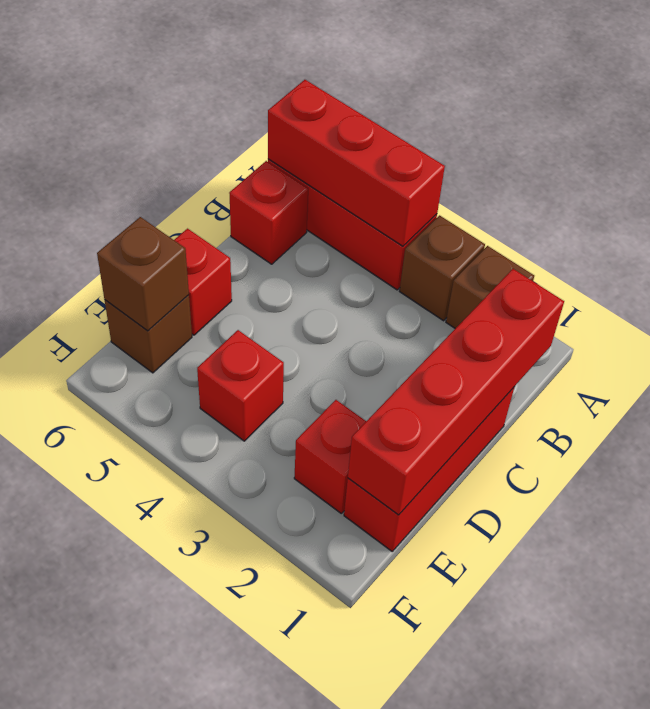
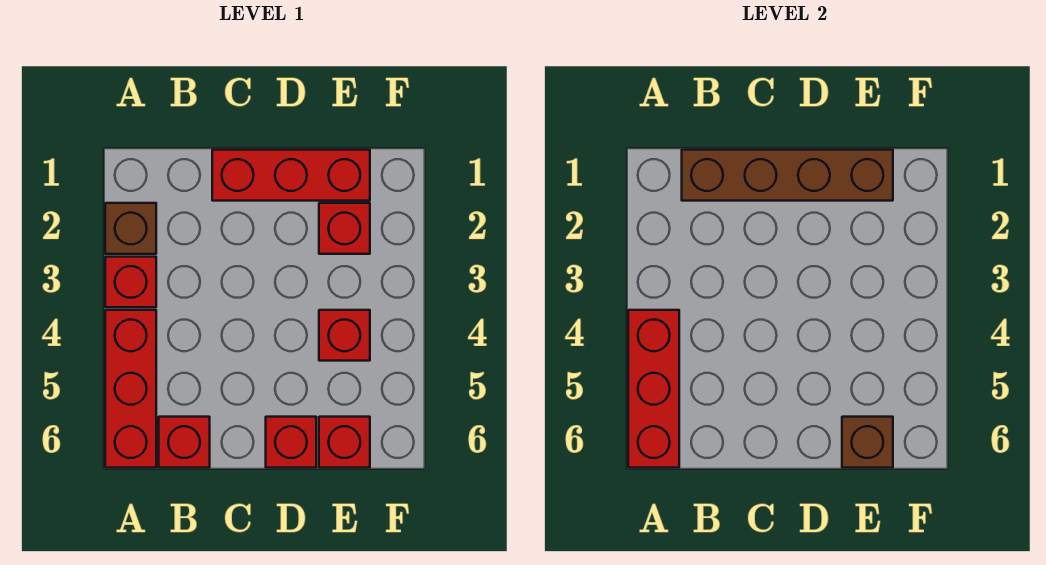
brown brick A3 level 1 -> red brick A3 level 1
red brick B1:E1 level 2 -> brown brick B1:E1 level 2
brown brick E6 level 1 -> red brick E6 level 1

